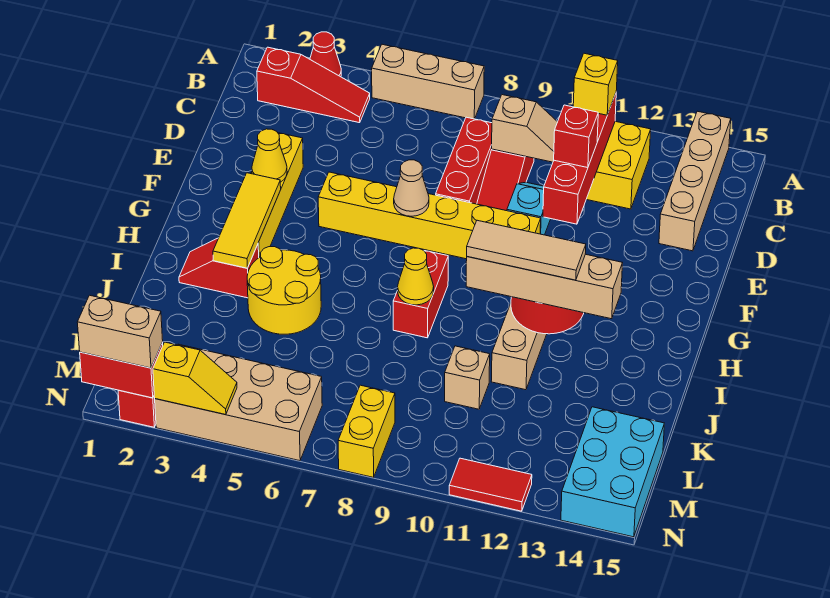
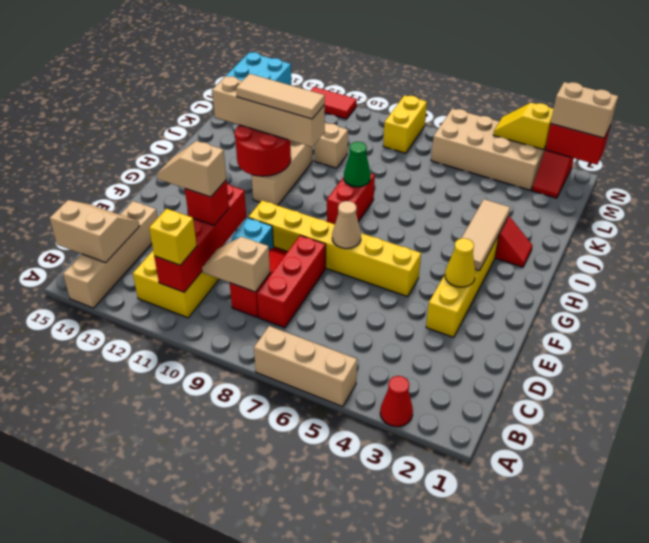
red slope B2:B4 level 1 top 2 -> none
none -> tan slope B14:C15 level 2 top B
none -> tan slope D11:D12 level 4 top 11
yellow tile G3:I3 level 2 -> tan tile G3:I3 level 2
yellow round brick I4:J5 level 1 -> none
yellow cone I8 level 2 -> green cone I8 level 2

